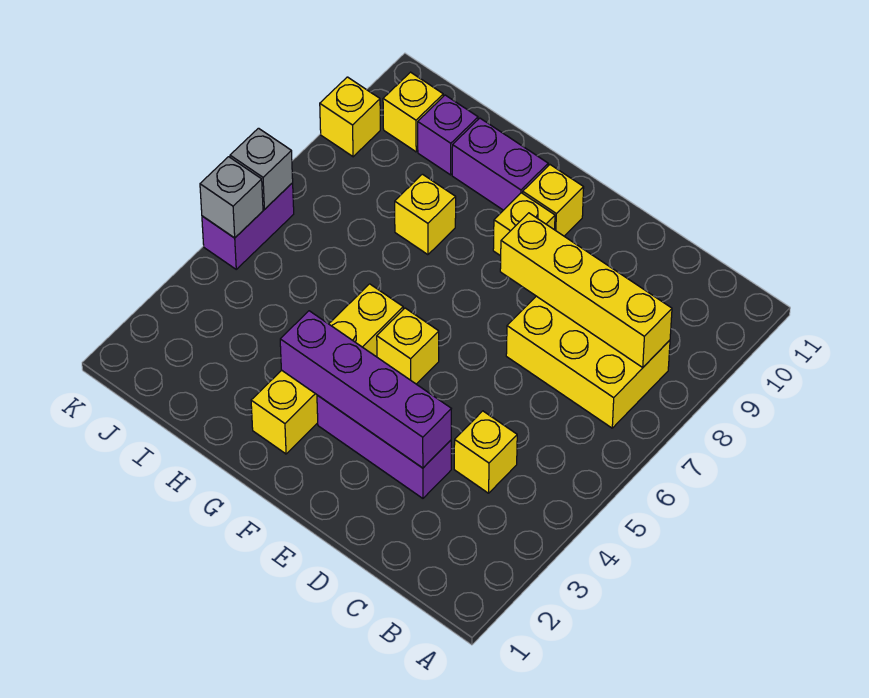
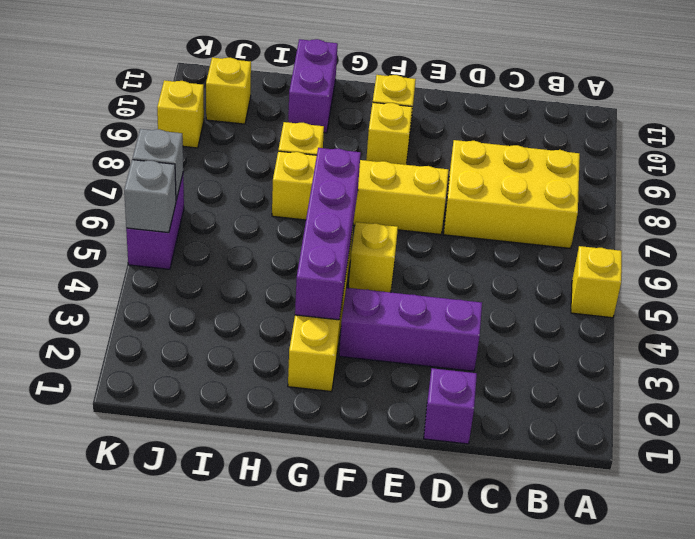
yellow brick B8:E8 level 2 -> yellow brick E7:H7 level 1
yellow brick C4 level 1 -> yellow brick A5 level 1
purple brick D3:G3 level 2 -> purple brick G3:G6 level 2
purple brick G10:H10 level 1 -> purple brick H10:H11 level 1
purple brick I10 level 1 -> purple brick D1 level 1

